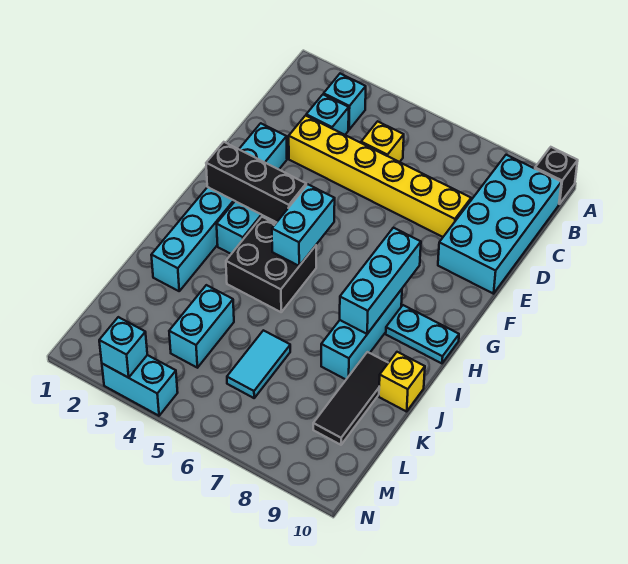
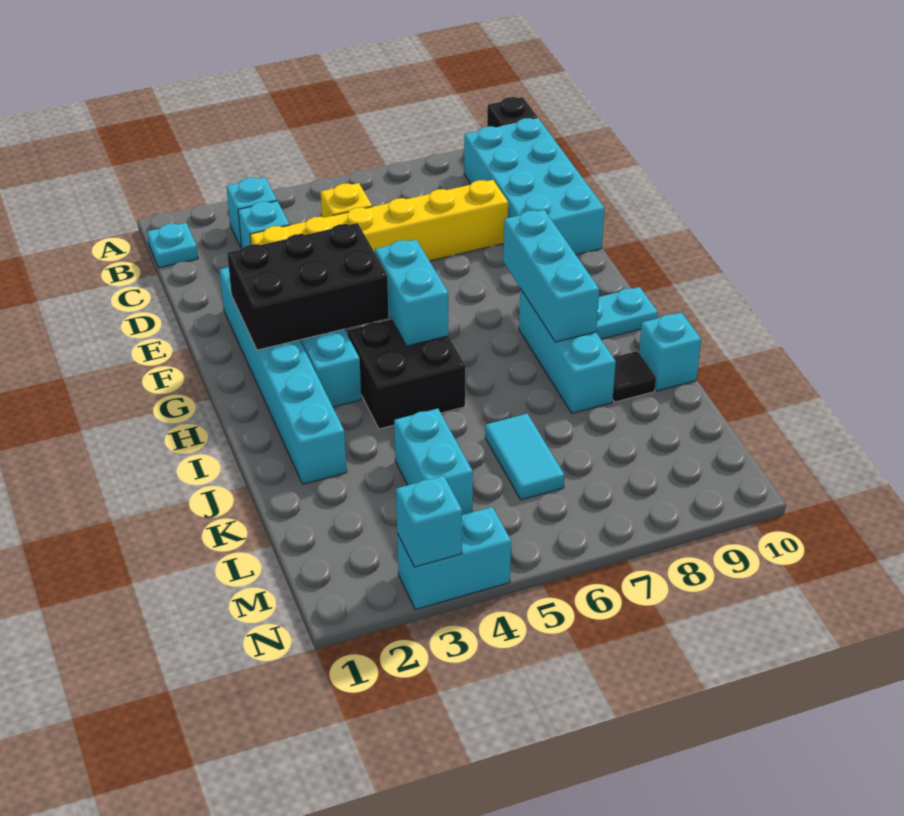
none -> cyan plate B1 level 1
black brick G2:G4 level 2 -> black brick F2:G4 level 2
black tile J9:L9 level 1 -> black tile J9 level 1
yellow brick J10 level 1 -> cyan brick J10 level 1

